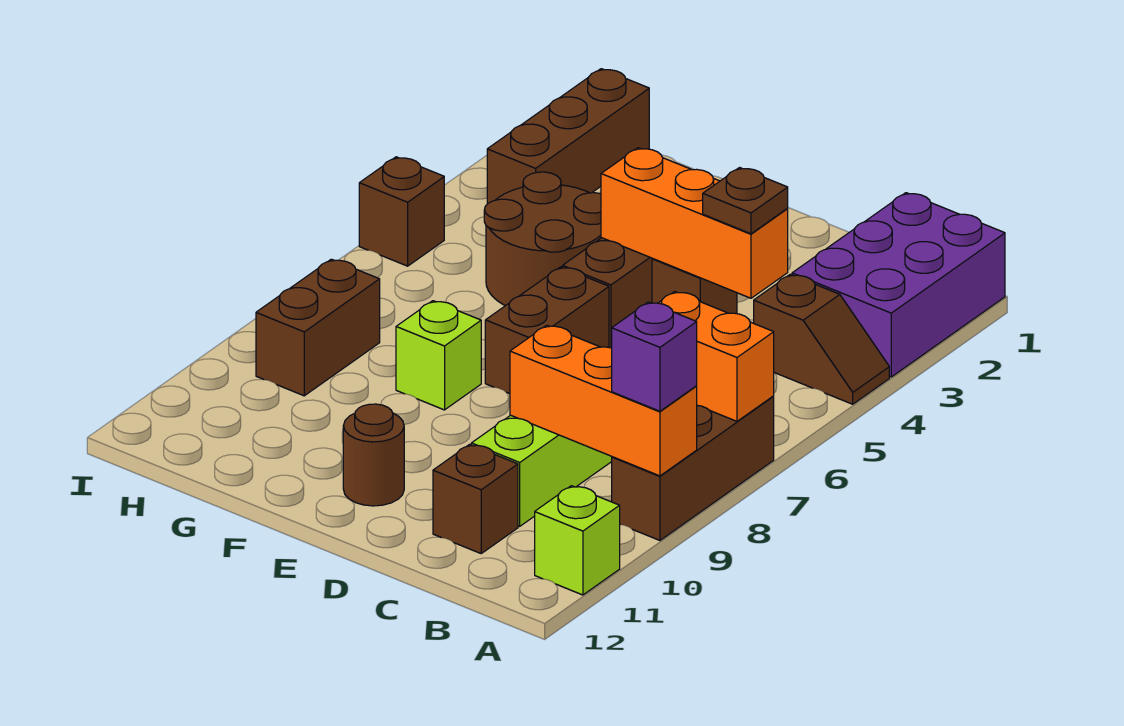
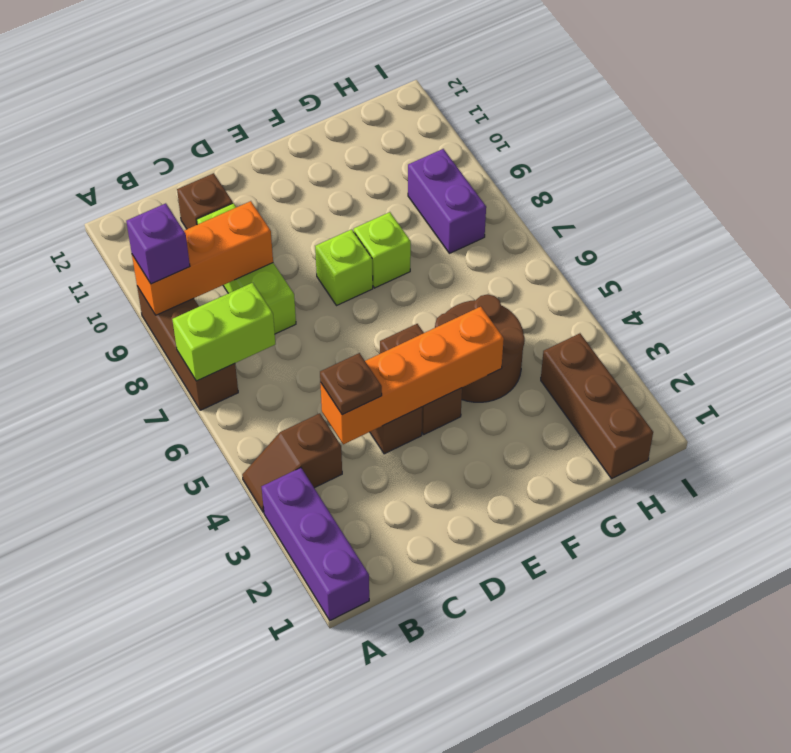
purple brick A1:B3 level 1 -> purple brick A1:A3 level 1
orange brick A7:B7 level 2 -> lime brick A7:B7 level 2
lime brick A11 level 1 -> lime brick E8 level 1
orange brick C4:E4 level 2 -> orange brick C4:F4 level 2
brown brick E6:E7 level 1 -> none
brown round brick E11 level 1 -> none
brown brick H8:H9 level 1 -> purple brick H8:H9 level 1
brown brick I5 level 1 -> none

